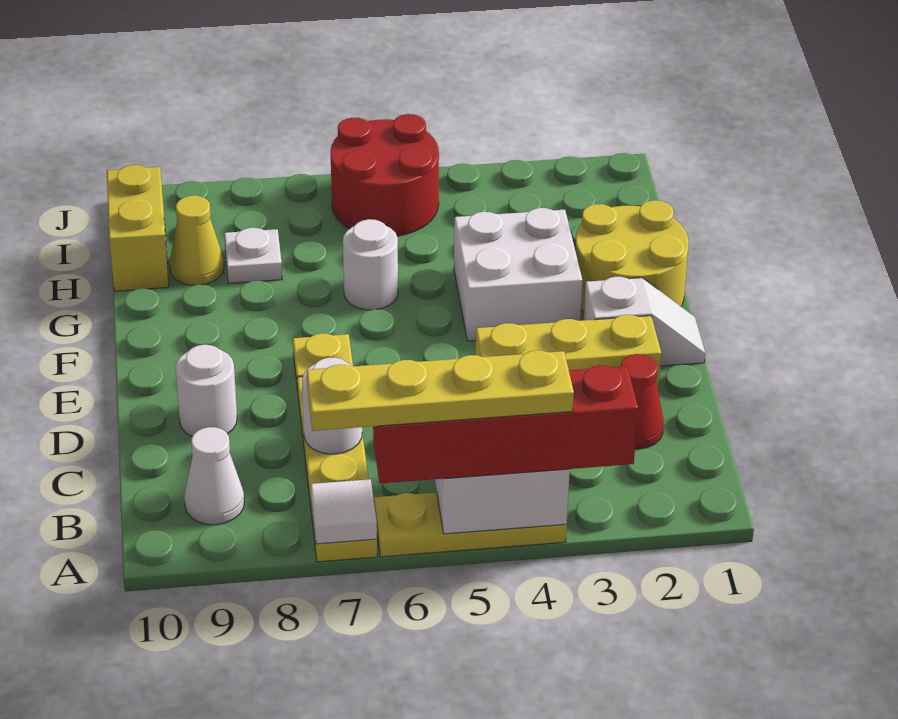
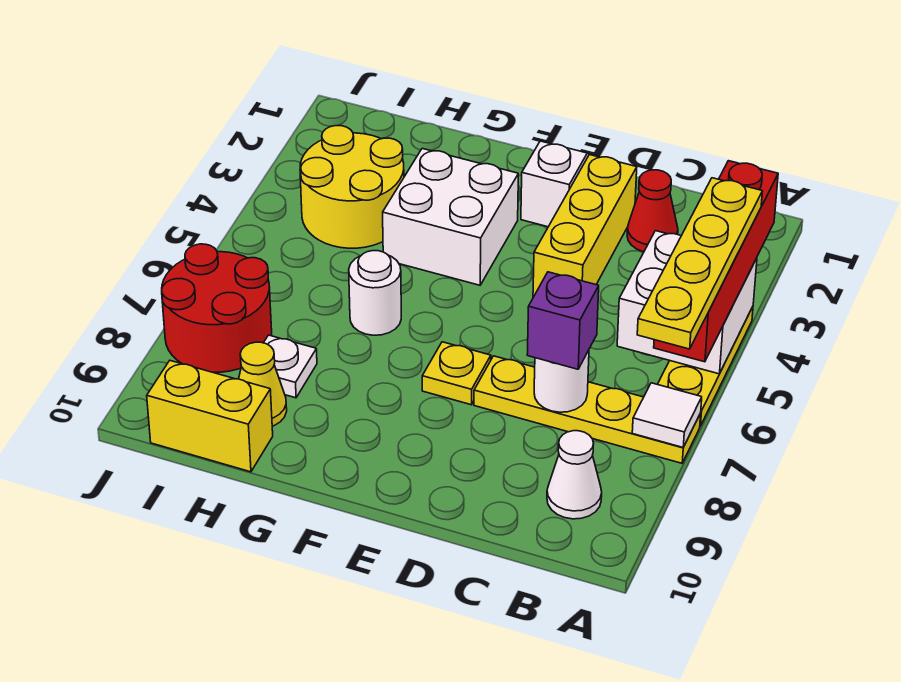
none -> purple brick C7 level 3
white round brick D9 level 1 -> none
yellow round brick F1:G2 level 1 -> yellow round brick H3:I4 level 1
red round brick I5:J6 level 1 -> red round brick I7:J8 level 1

